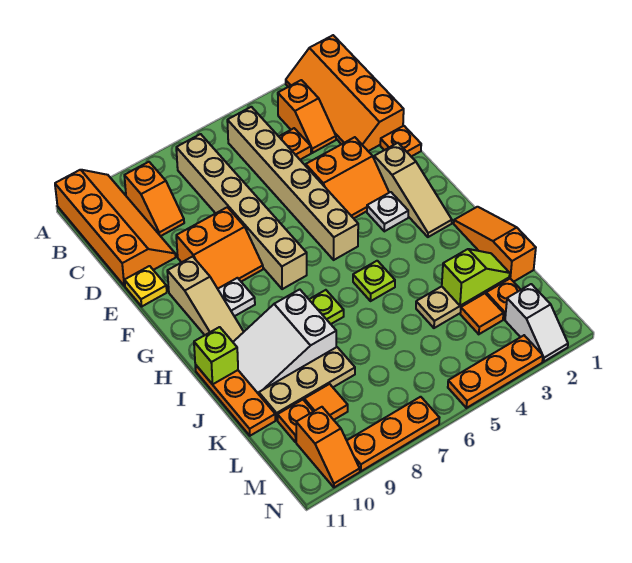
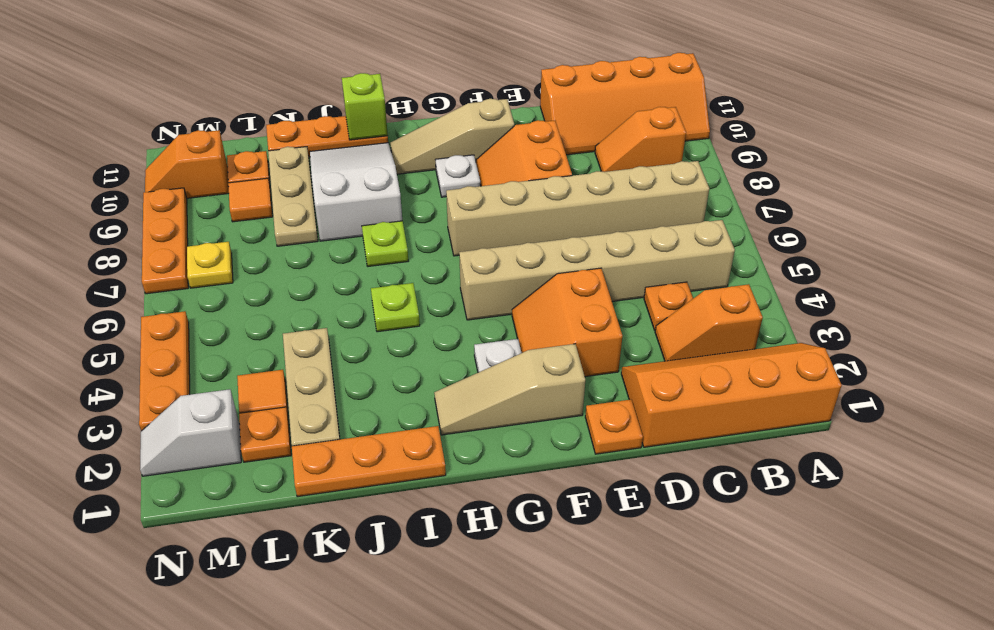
yellow plate E11 level 1 -> yellow plate M7 level 1
orange slope I1:K1 level 1 top K -> orange plate I1:K1 level 1
lime slope K2:K3 level 2 top 3 -> none

